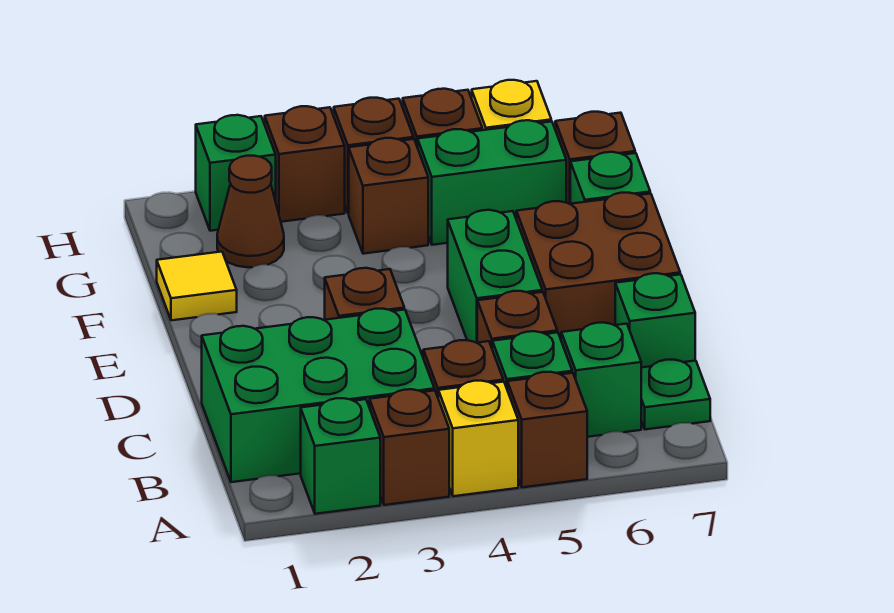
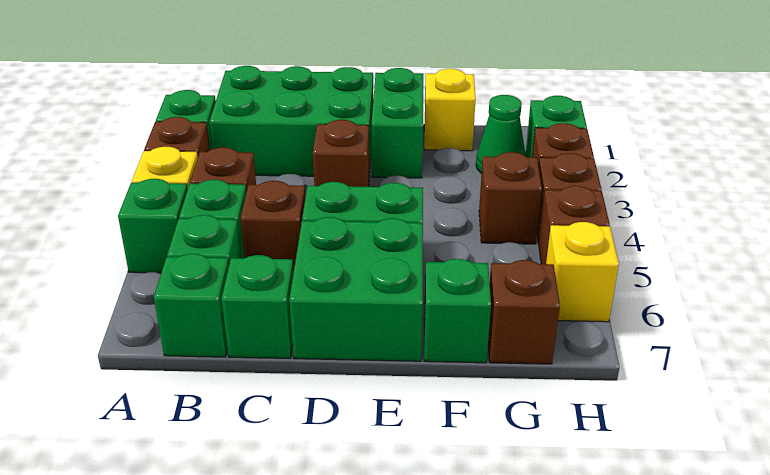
brown brick A5 level 1 -> green brick A5 level 1
green brick B1:C3 level 1 -> green brick B1:D2 level 1
green plate B7 level 1 -> green brick B7 level 1
brown brick D6:E7 level 1 -> green brick D6:E7 level 1
yellow tile F1 level 1 -> yellow brick F1 level 1
brown cone G2 level 1 -> green cone G2 level 1
green brick G5:G6 level 1 -> green brick E1:E2 level 1

